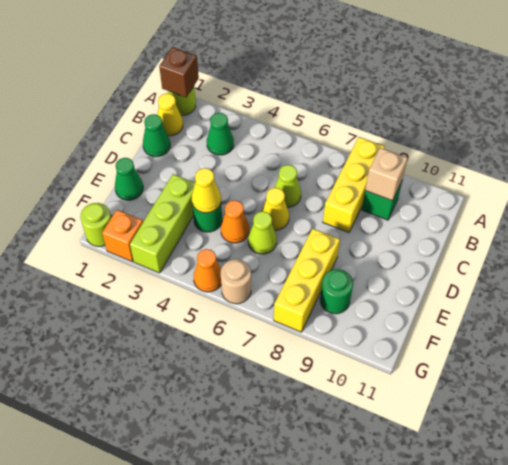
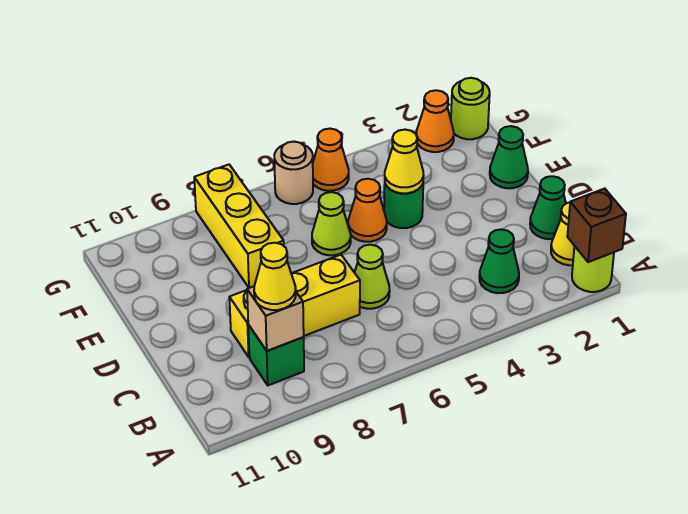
yellow brick A8:C8 level 1 -> yellow brick C7:C9 level 1
yellow cone D6 level 1 -> yellow cone B9 level 3
lime brick E3:G3 level 1 -> none
green round brick F9 level 1 -> none
orange brick G2 level 1 -> orange cone G2 level 1

